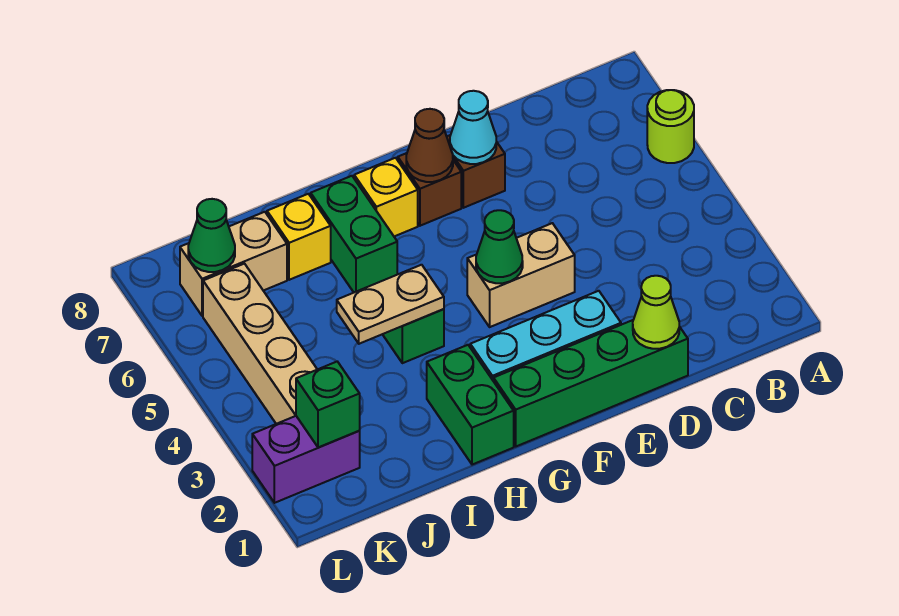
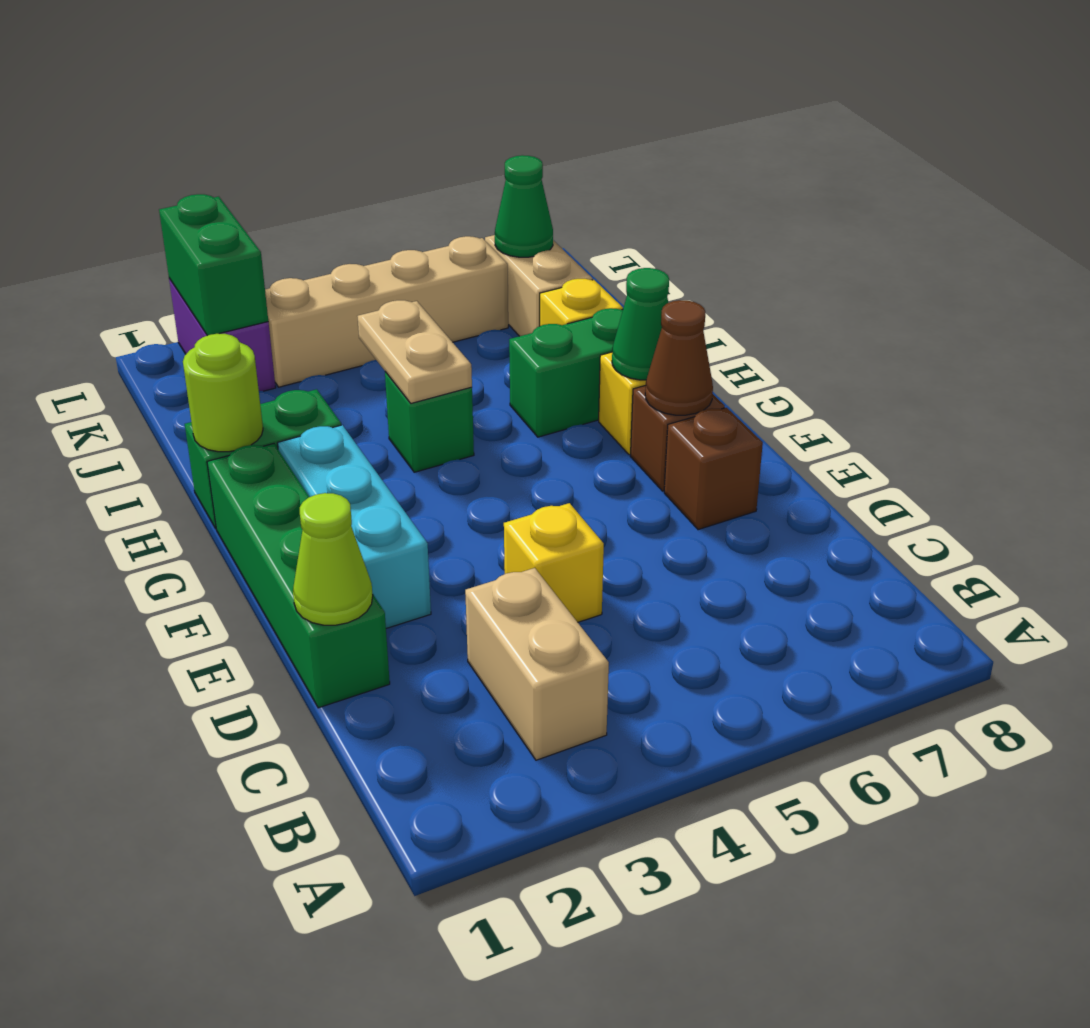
lime round brick A6 level 1 -> lime round brick H1 level 2
none -> yellow brick D4 level 1
tan brick E4:F4 level 1 -> tan brick B3:C3 level 1
cyan cone E7 level 2 -> none
green cone F4 level 2 -> green cone G7 level 2
green brick K2 level 2 -> green brick K2:L2 level 2

